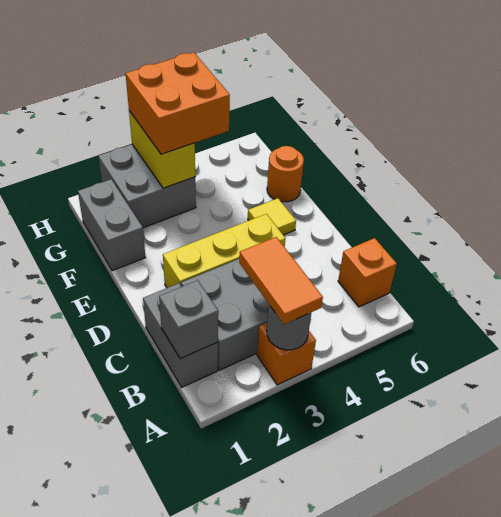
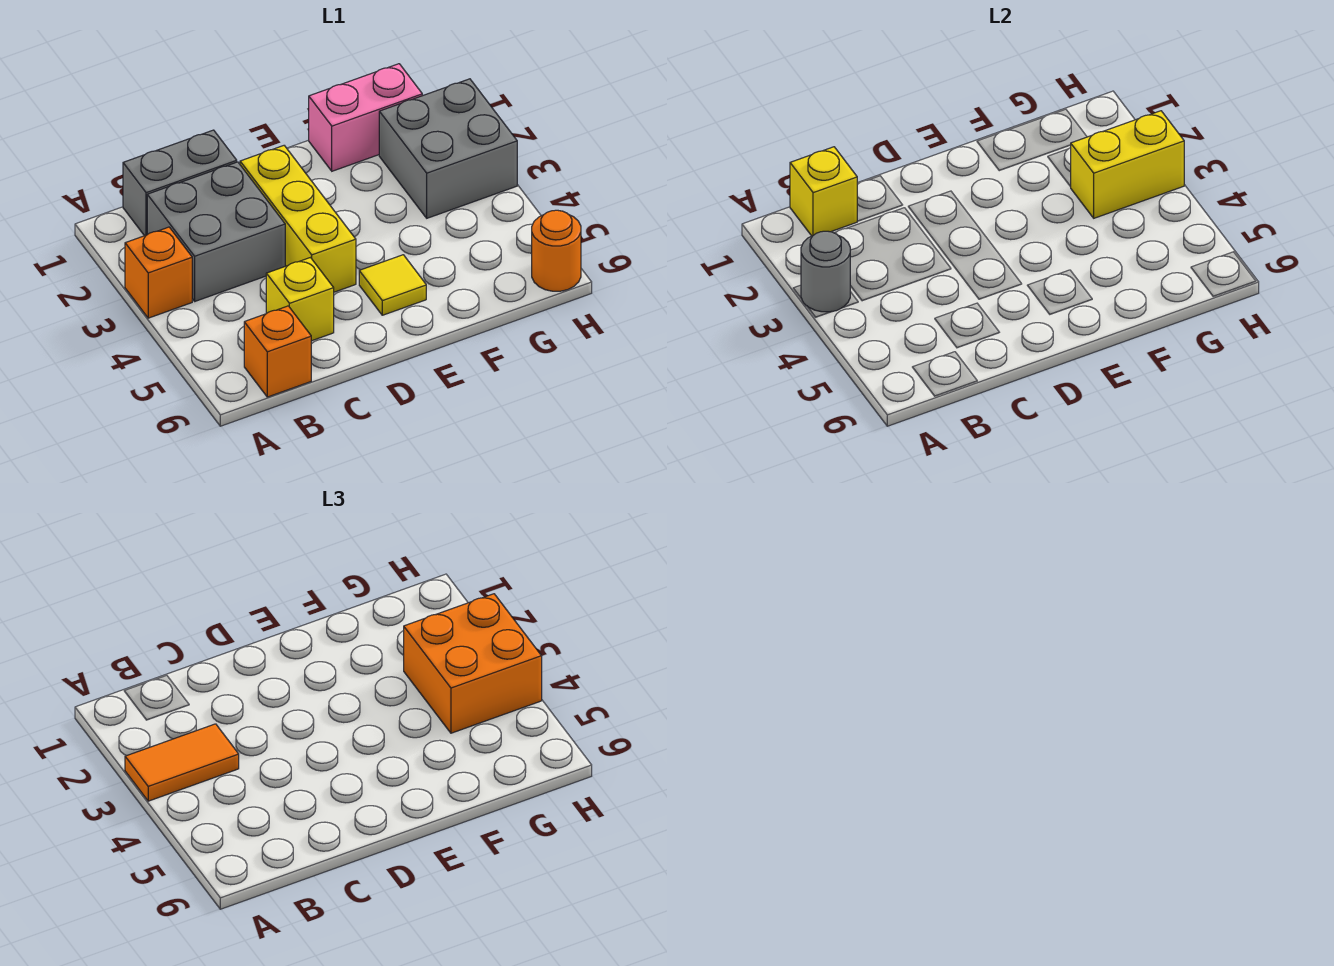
grey brick B1 level 2 -> yellow brick B1 level 2
none -> yellow brick C5 level 1
grey brick F1:G1 level 1 -> pink brick F1:G1 level 1
orange round brick F6 level 1 -> orange round brick H6 level 1

